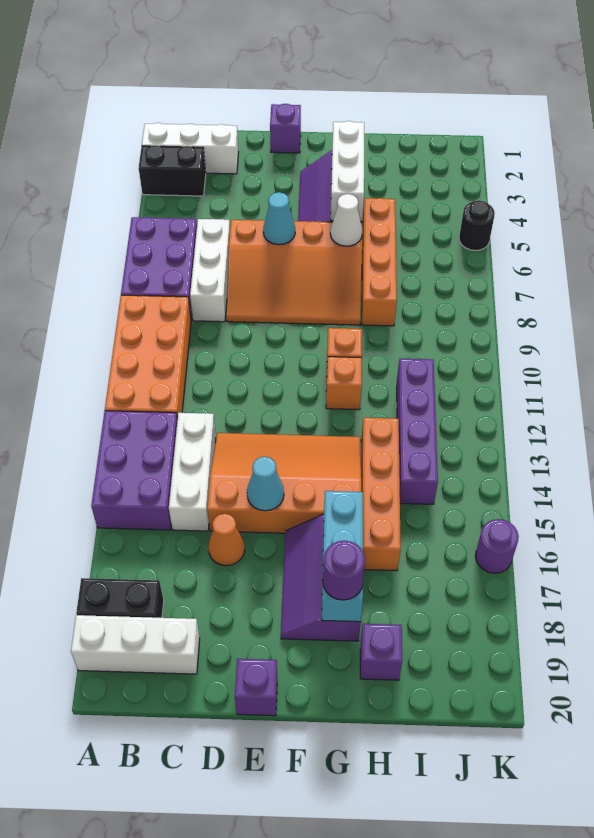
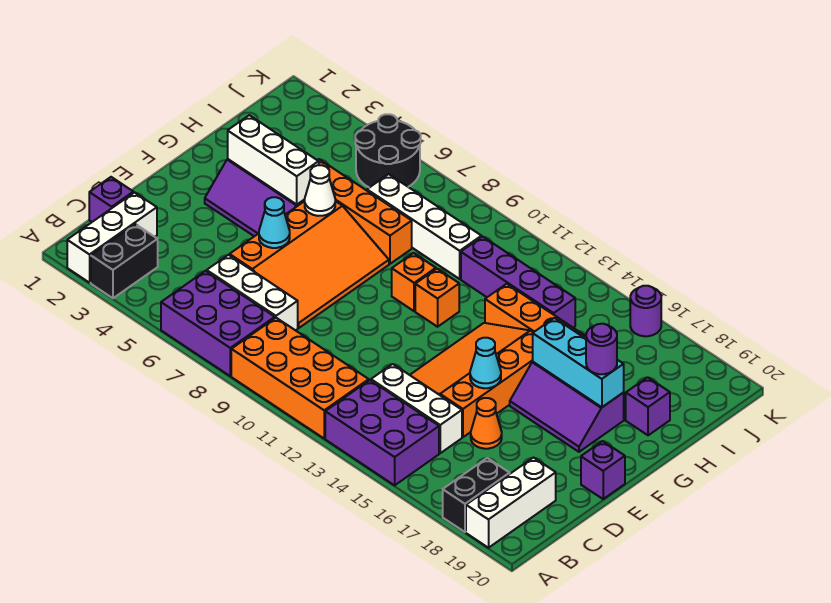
purple brick E1 level 1 -> purple brick C1 level 1
none -> white brick I7:I10 level 1
black round brick K5 level 1 -> black round brick J5:K6 level 1

